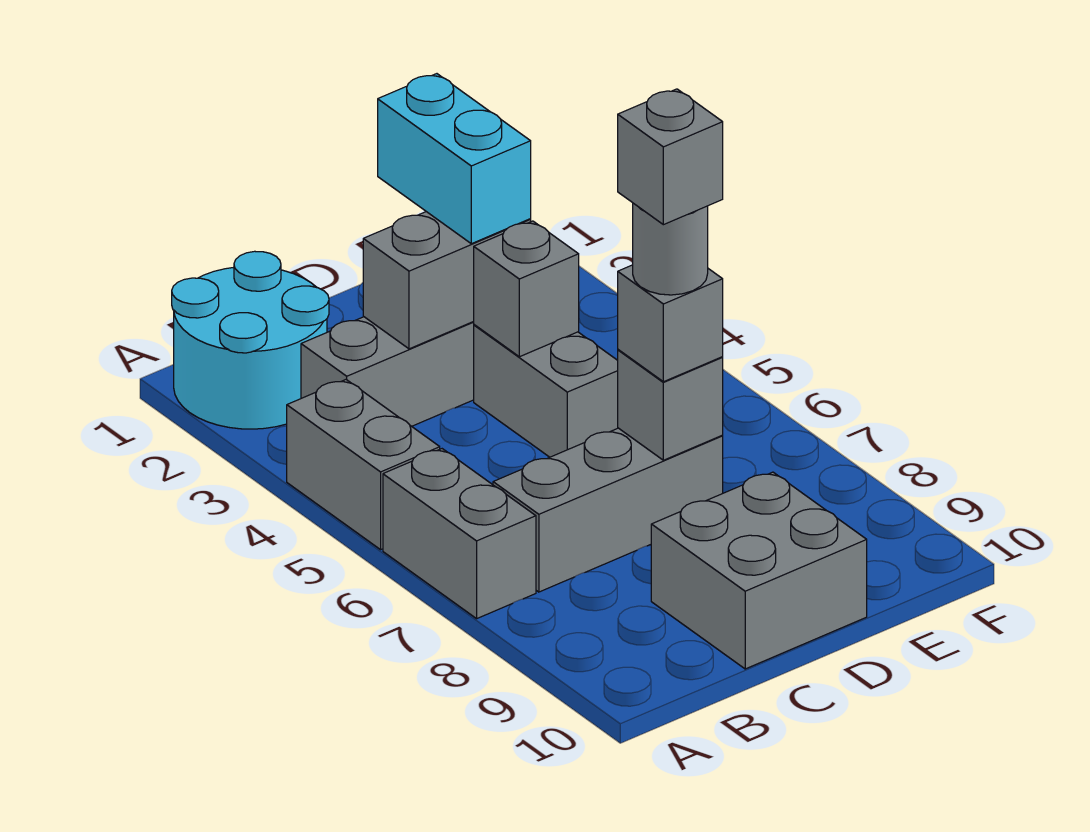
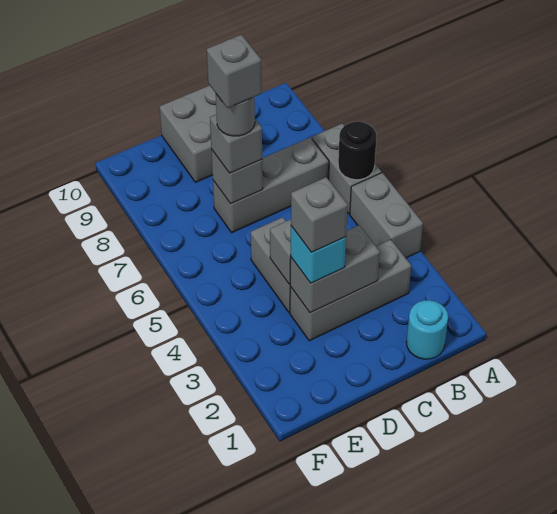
cyan round brick A1:B2 level 1 -> cyan round brick B1 level 1
none -> black round brick A6 level 2
cyan brick D2:D3 level 3 -> cyan brick D3 level 3
none -> grey brick D3 level 4

